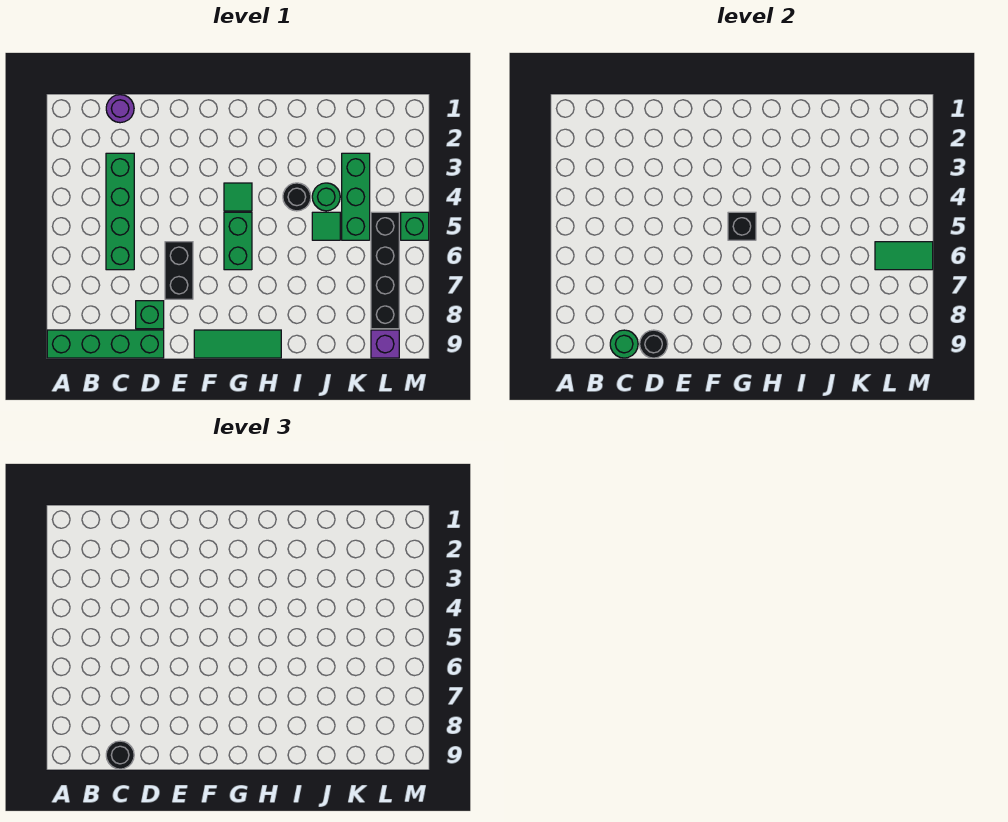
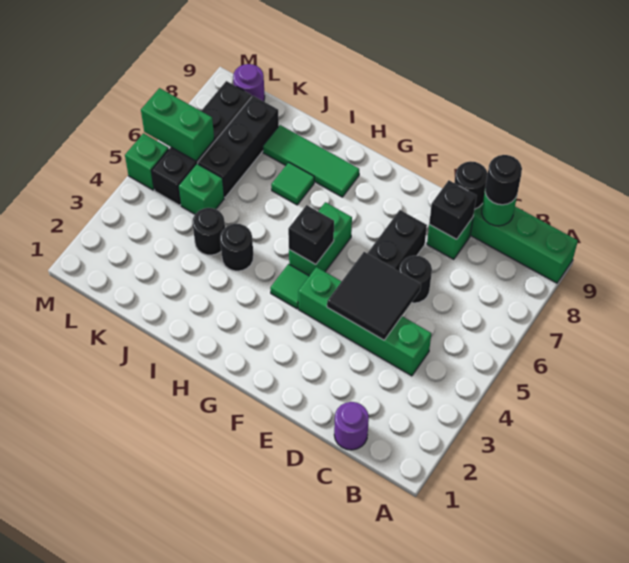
green brick C3:C6 level 1 -> green brick C4:F4 level 1
none -> black tile D4:E5 level 2
none -> black round brick D6 level 1
none -> black brick D8 level 2
green tile F9:H9 level 1 -> green tile H8:J8 level 1
green round brick J4 level 1 -> black round brick J4 level 1
green tile J5 level 1 -> green tile I7 level 1
green brick K3:K5 level 1 -> green brick K5 level 1
none -> black brick K6:K8 level 1
green tile L6:M6 level 2 -> green brick L6:M6 level 2
purple brick L9 level 1 -> purple round brick L9 level 1

